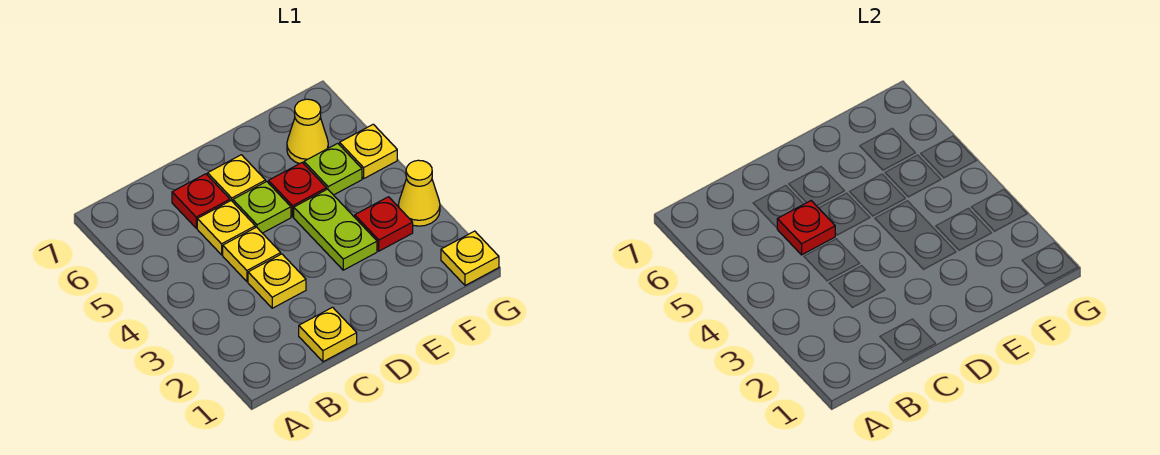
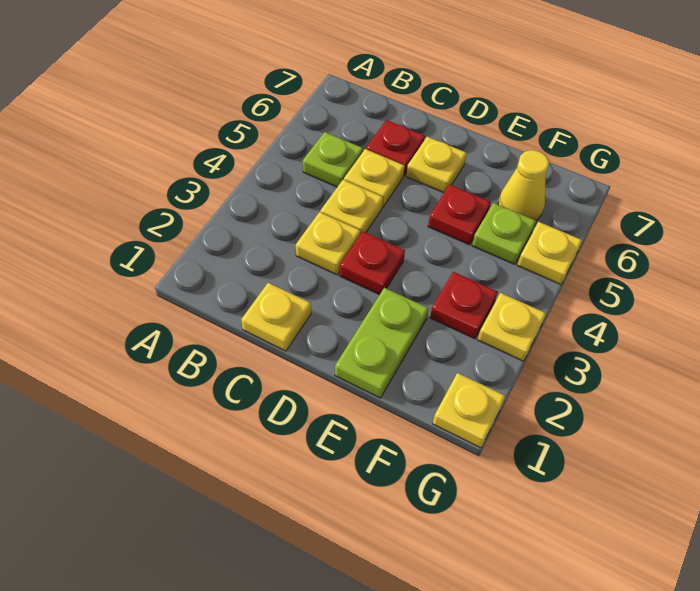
red plate C5 level 2 -> red plate D3 level 1
lime plate D5 level 1 -> lime plate B5 level 1
lime plate E3:E4 level 1 -> lime plate E1:E2 level 1
yellow cone G3 level 1 -> yellow plate G3 level 1

